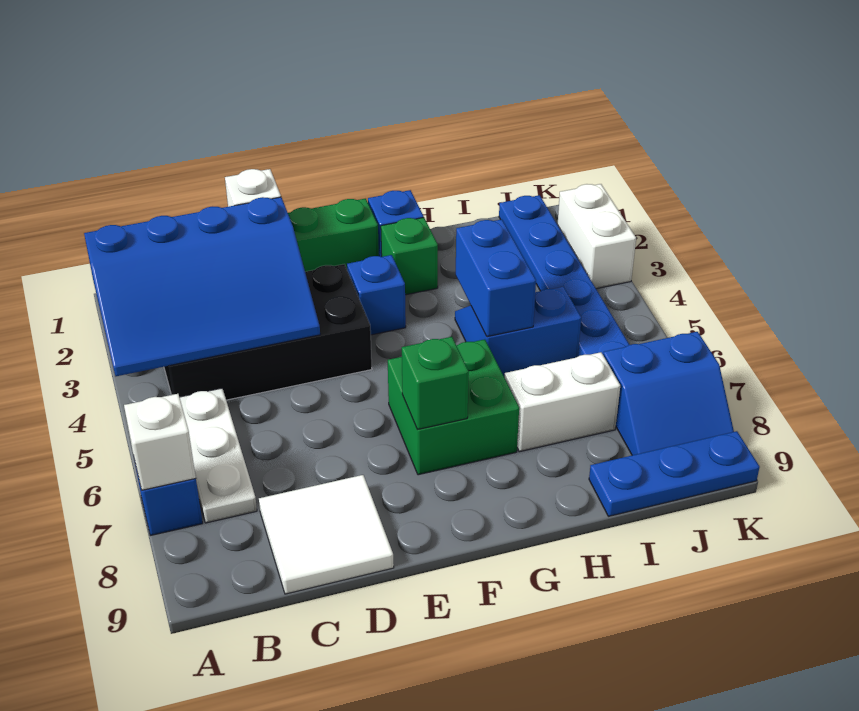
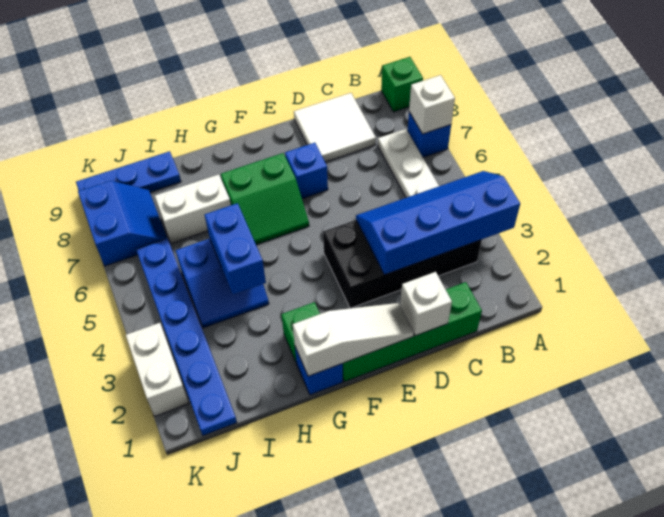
blue slope A2:D4 level 2 top 2 -> blue slope A3:D4 level 2 top 3
none -> white slope E1:G1 level 2 top G
blue brick F3 level 1 -> blue brick E7 level 1
green brick F6:G7 level 1 -> green slope F6:G7 level 1 top 7
green brick F7 level 2 -> green brick A9 level 1
blue slope J7:K8 level 1 top 7 -> blue slope J7:K8 level 1 top K

